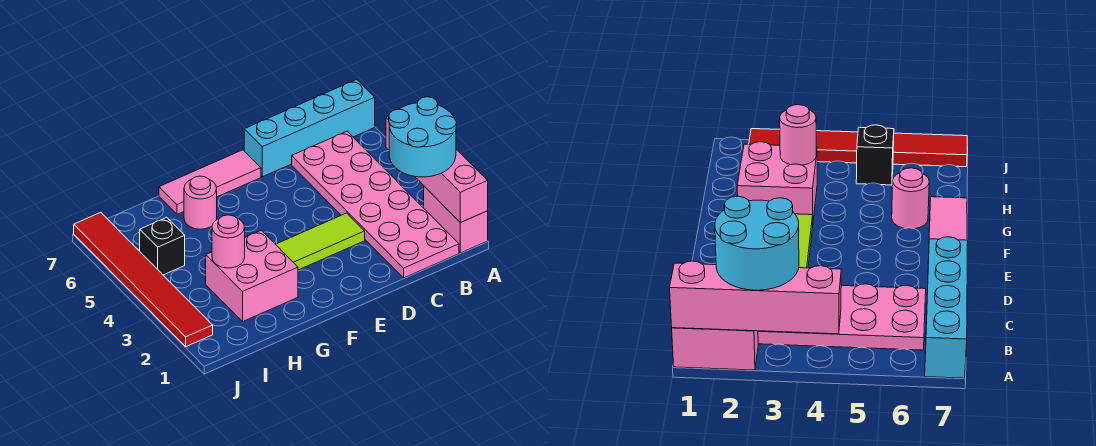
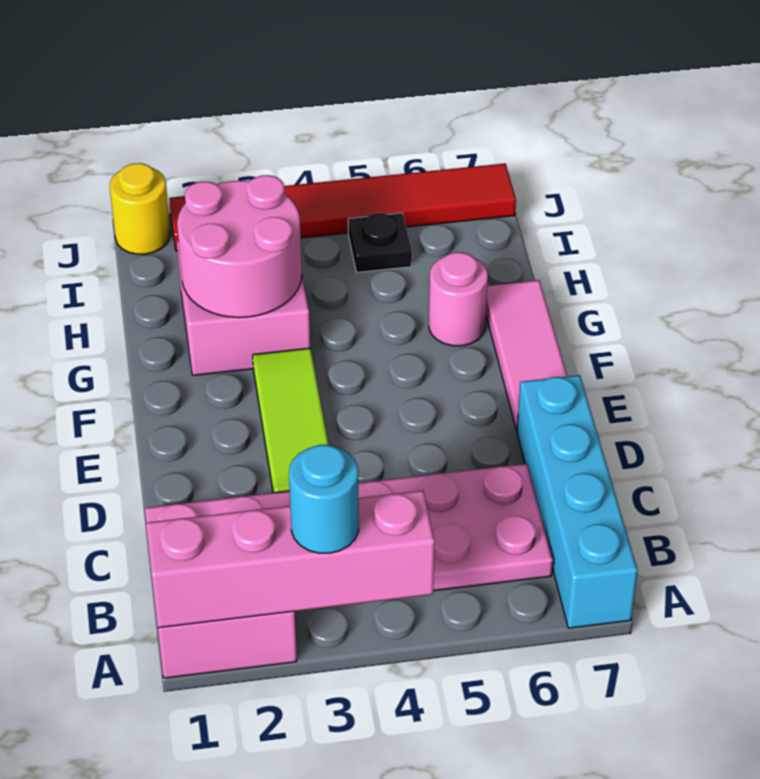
cyan round brick A2:B3 level 3 -> cyan round brick A3 level 3
pink round brick H3 level 2 -> pink round brick G2:H3 level 2
black brick I5 level 1 -> black plate I5 level 1
none -> yellow round brick J1 level 1

